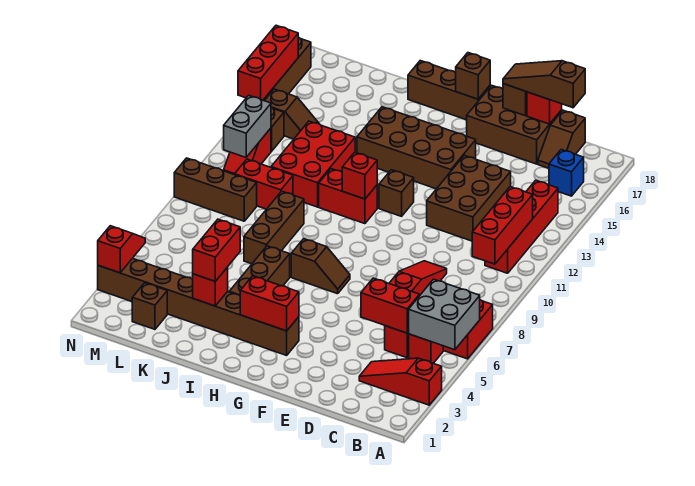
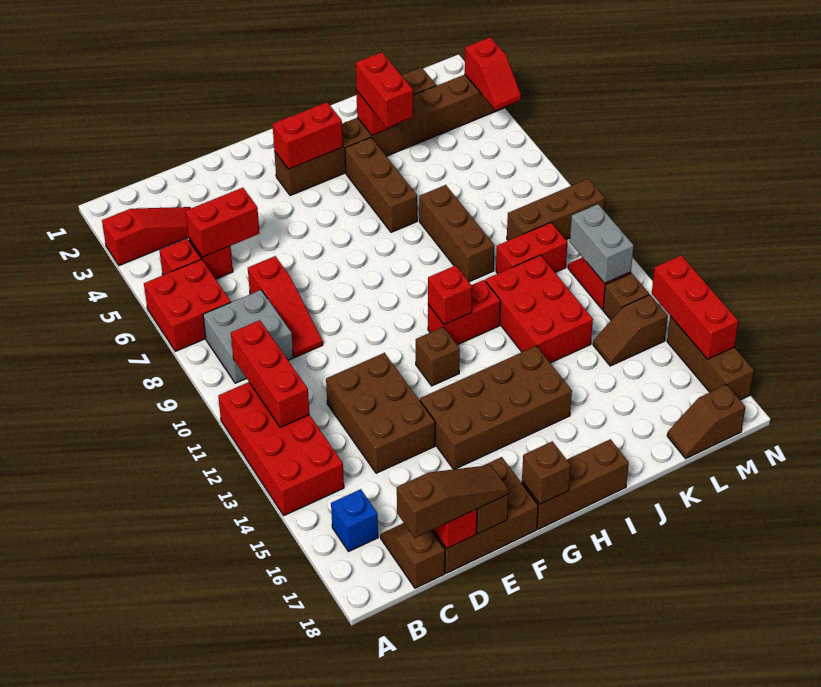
grey brick A5:B6 level 2 -> grey brick B8:C9 level 1
red brick B11:B14 level 1 -> red brick A11:B14 level 1
brown slope G7:H7 level 1 top H -> brown slope L18:M18 level 1 top M

